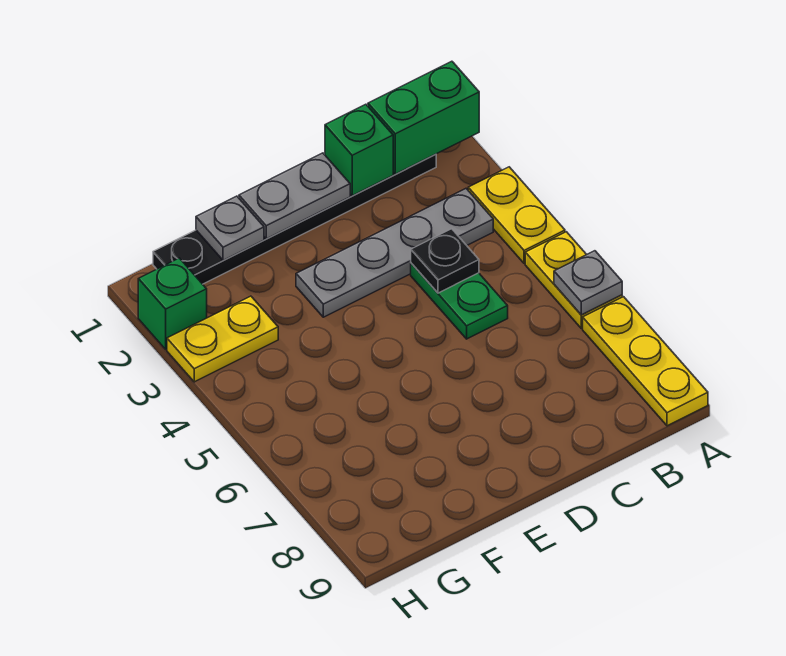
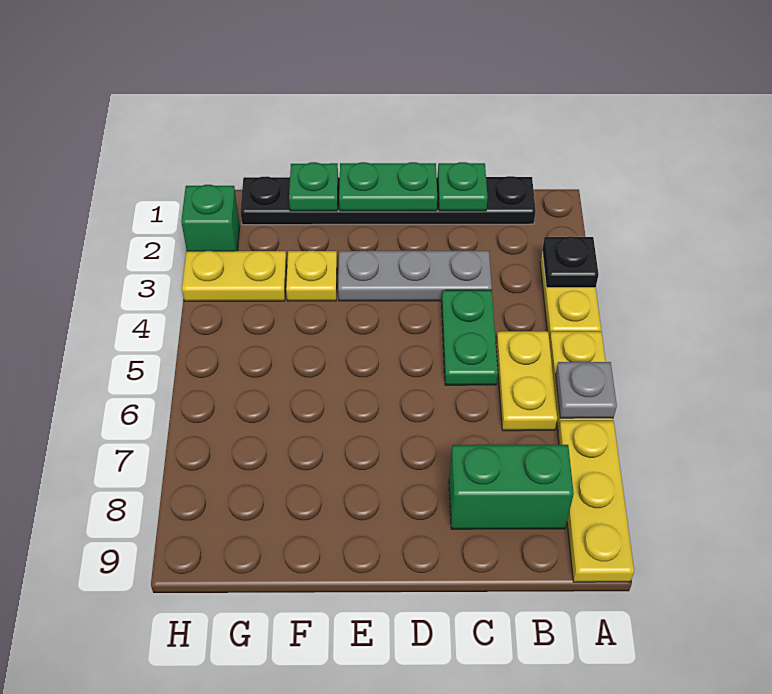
green brick A1:B1 level 2 -> green brick B8:C8 level 1
grey plate B3:E3 level 1 -> grey plate C3:E3 level 1
none -> yellow plate B5:B6 level 1
green brick C1 level 2 -> green plate C1 level 2
black plate C4 level 2 -> black plate A3 level 2
grey plate D1:E1 level 2 -> green plate D1:E1 level 2
grey plate F1 level 2 -> green plate F1 level 2
none -> yellow plate F3 level 1

